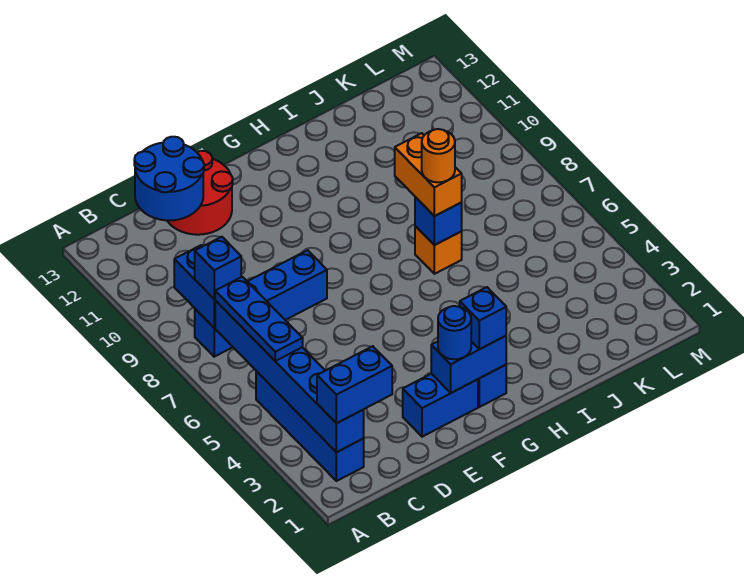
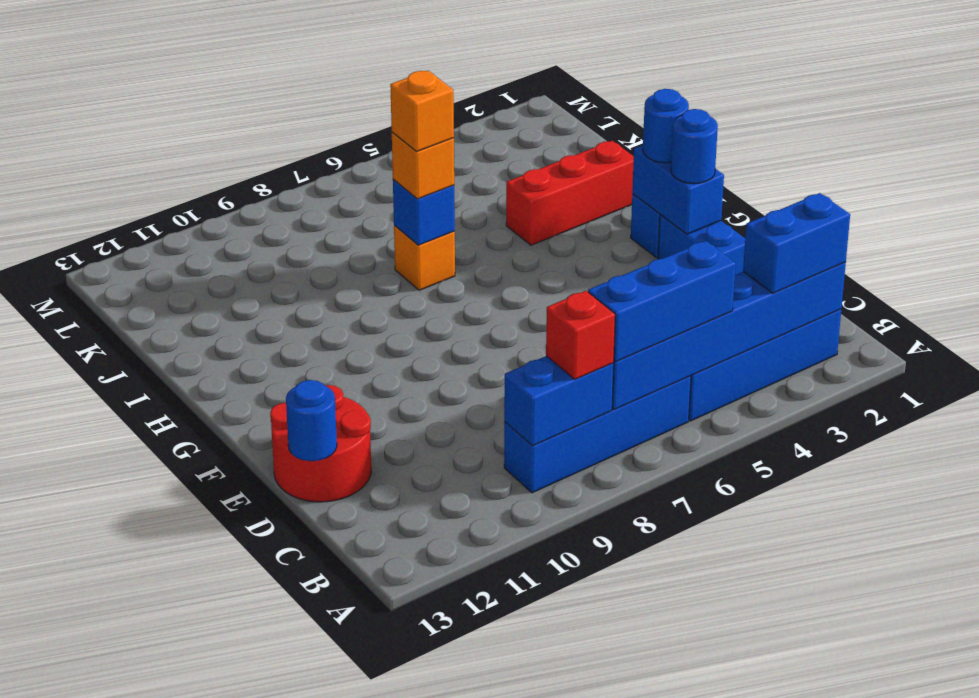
blue brick B2:C2 level 3 -> blue brick B2:B3 level 3
blue plate B5:B7 level 3 -> blue brick B5:B7 level 3
blue brick B8:E8 level 1 -> blue brick B6:B9 level 1
blue brick B8 level 3 -> red brick B8 level 3
blue round brick C12:D13 level 2 -> blue round brick D13 level 2
blue brick G2 level 3 -> blue round brick G2 level 3
none -> red brick I2:I4 level 1
orange brick I7:I8 level 3 -> orange brick I7 level 3
orange round brick I7 level 4 -> orange brick I7 level 4

